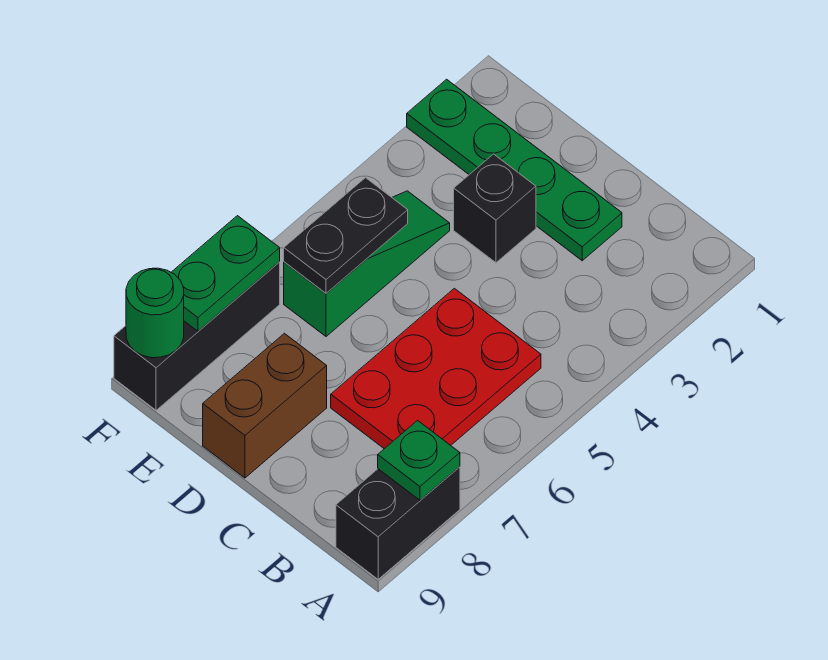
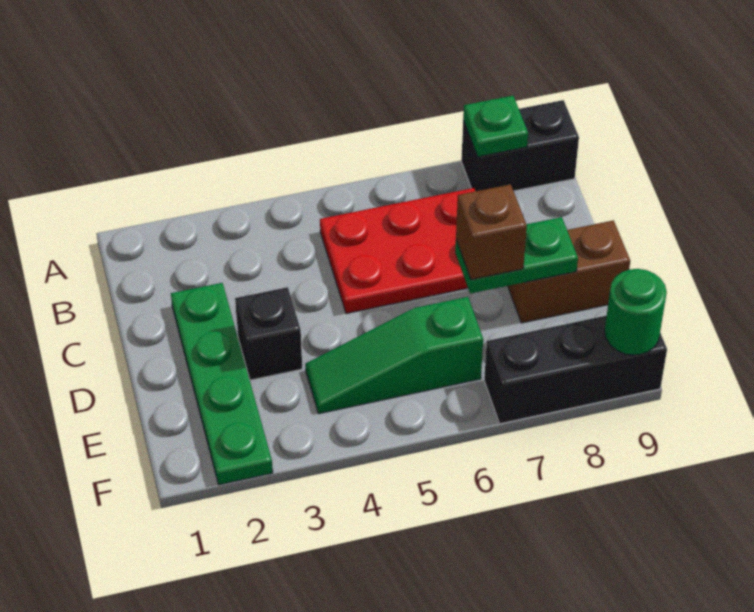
none -> brown brick D7 level 3
black plate E5:E6 level 2 -> none
green plate F7:F8 level 2 -> green plate D7:D8 level 2

